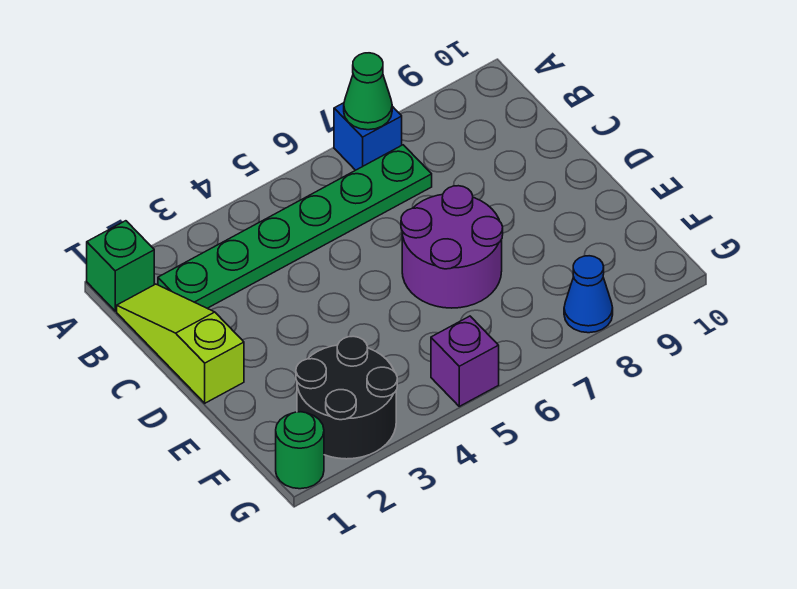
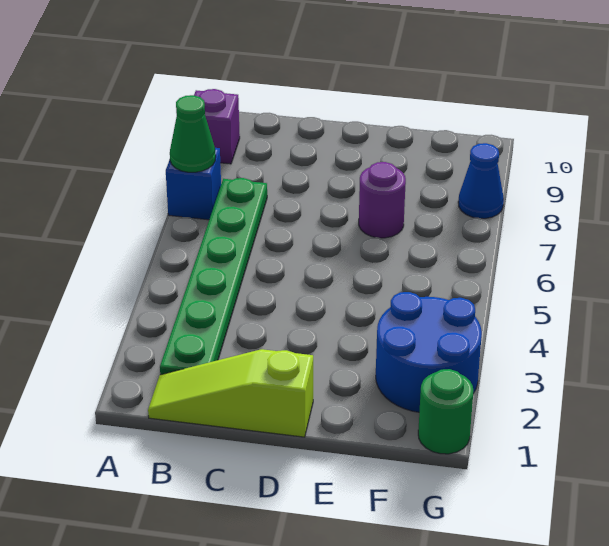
green brick A1 level 1 -> none
purple round brick D6:E7 level 1 -> purple round brick E7 level 1
black round brick F2:G3 level 1 -> blue round brick F2:G3 level 1
purple brick G5 level 1 -> purple brick A9 level 1

